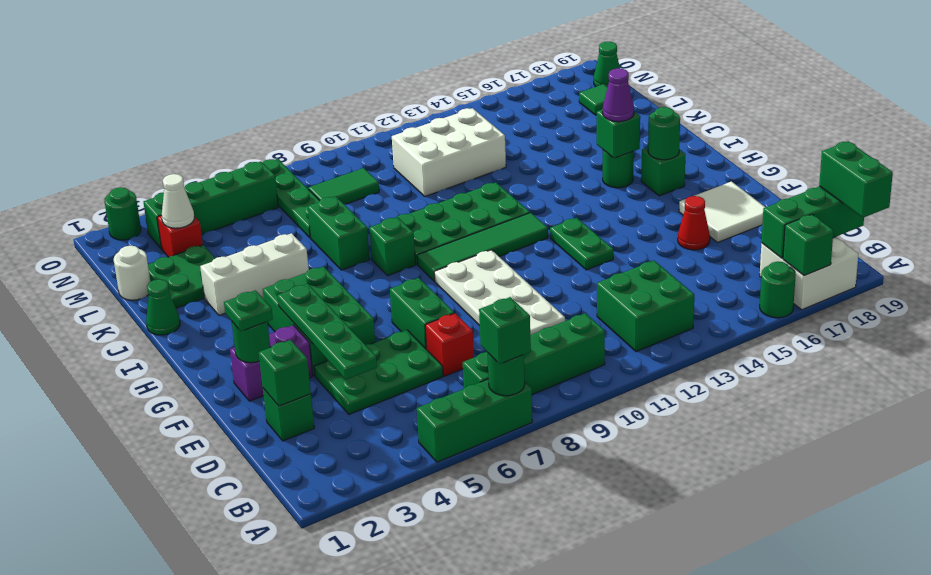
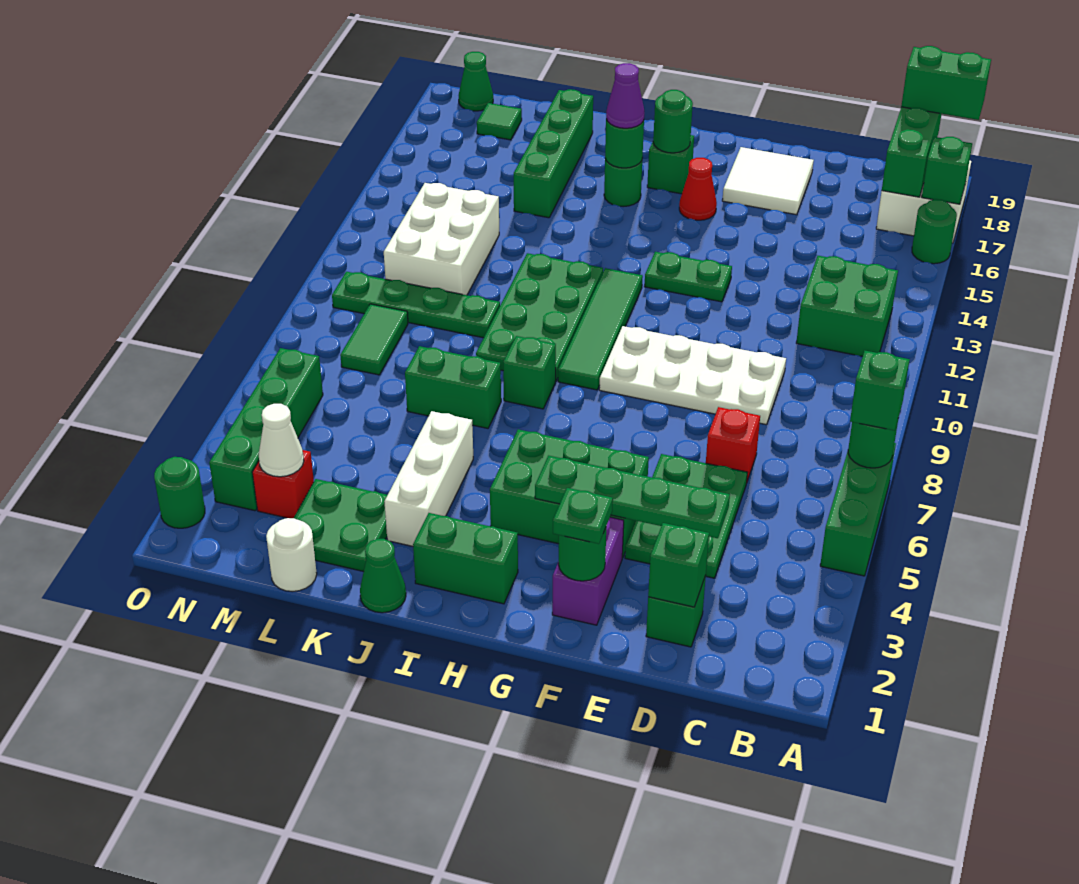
green brick B7:B10 level 1 -> green brick K15:K18 level 1
green brick E7:F7 level 1 -> green brick H2:I2 level 1
red cone E16 level 1 -> red cone G16 level 1
green brick I16 level 2 -> green round brick I16 level 2
green plate L7:O7 level 1 -> green plate K10:N10 level 1

